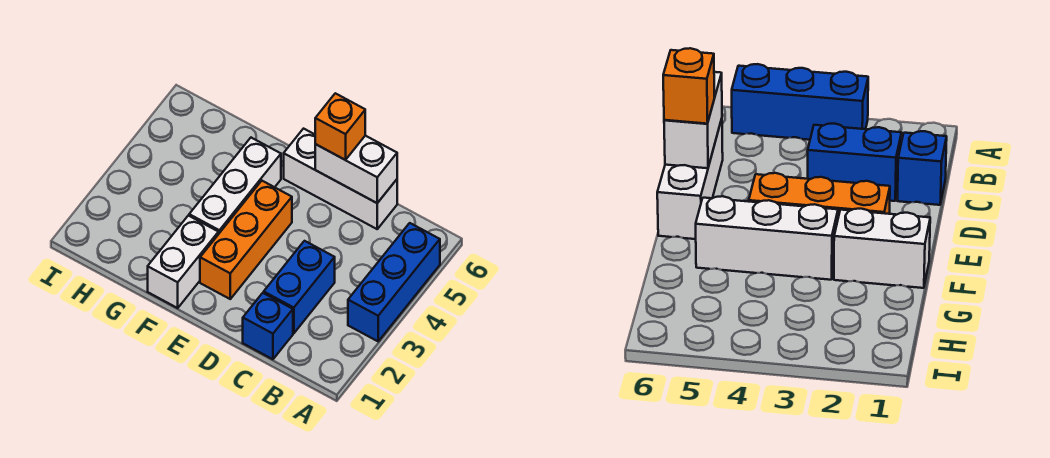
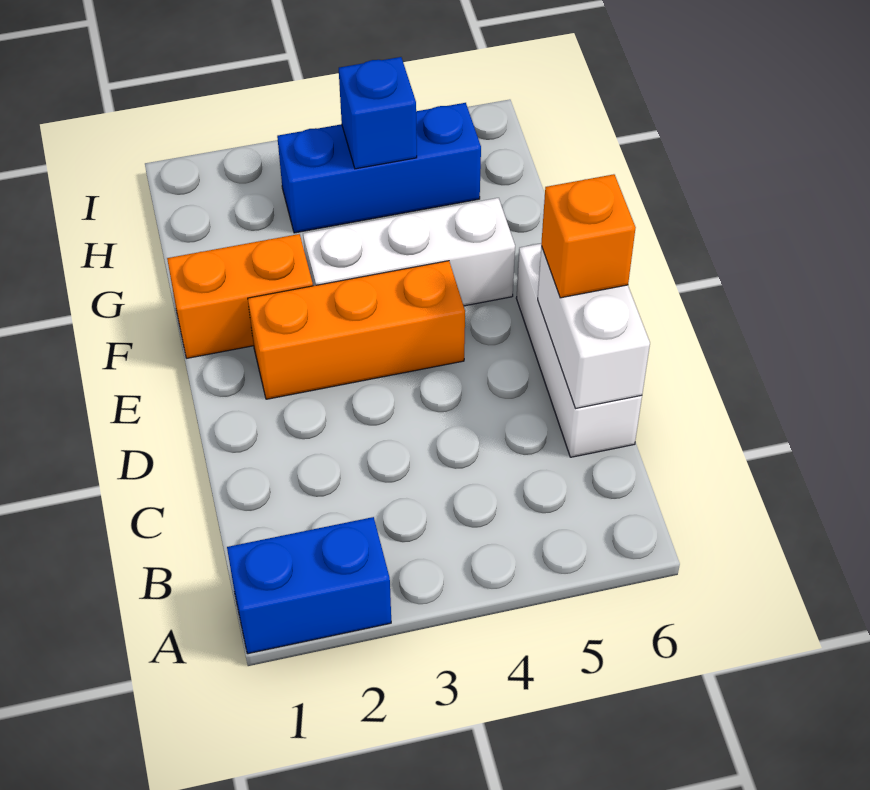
blue brick A3:A5 level 1 -> blue brick H3:H5 level 1
blue brick C1 level 1 -> blue brick H4 level 2
blue brick C2:C3 level 1 -> blue brick A1:A2 level 1
white brick F1:F2 level 1 -> orange brick F1:F2 level 1

